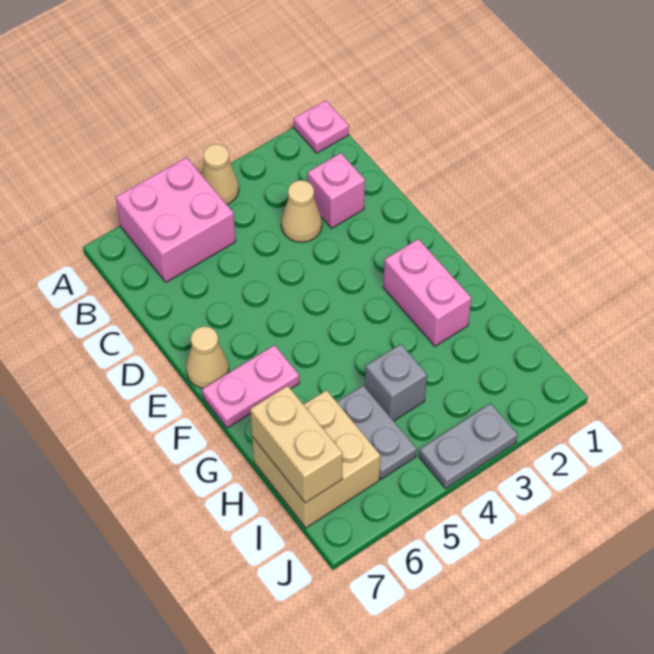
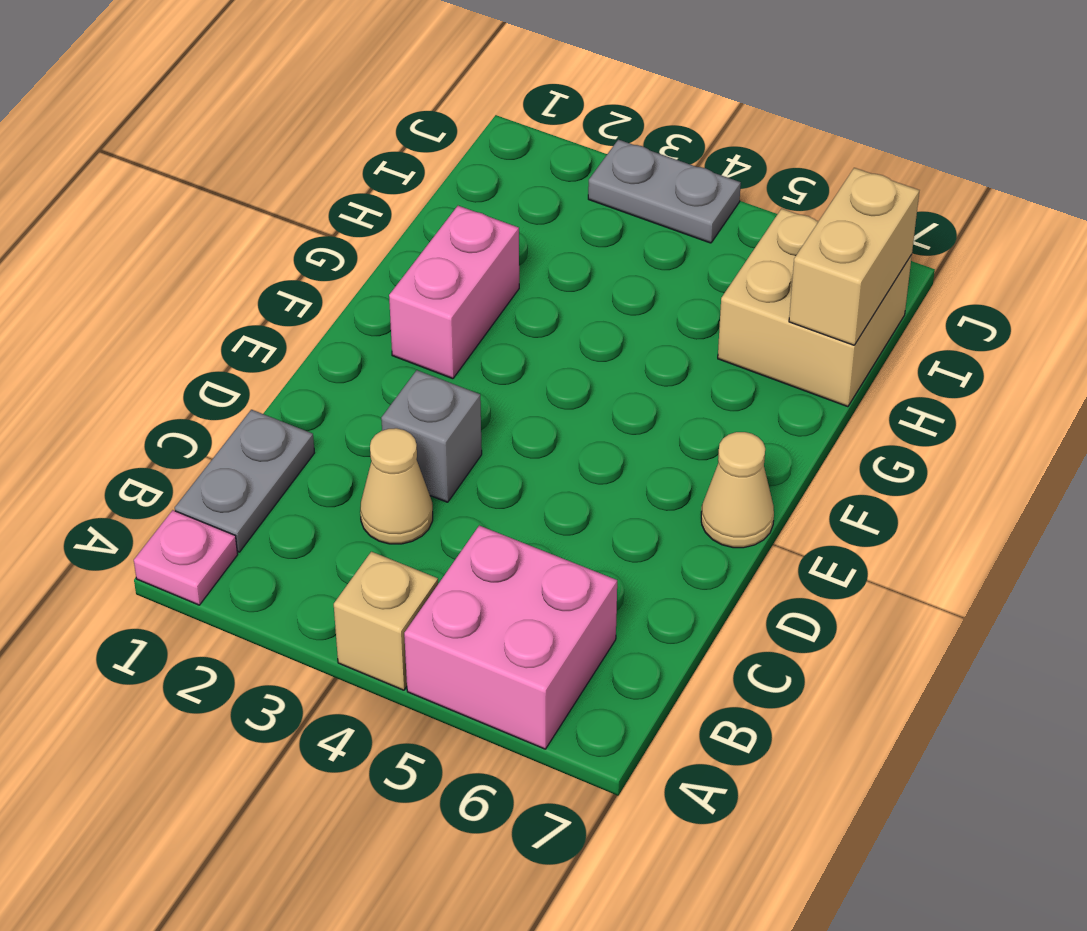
tan cone A4 level 1 -> tan brick A4 level 1
pink brick C2 level 1 -> none
pink plate F6:F7 level 1 -> none
grey brick H4 level 1 -> grey brick D3 level 1
grey plate H5:I5 level 1 -> grey plate B1:C1 level 1

